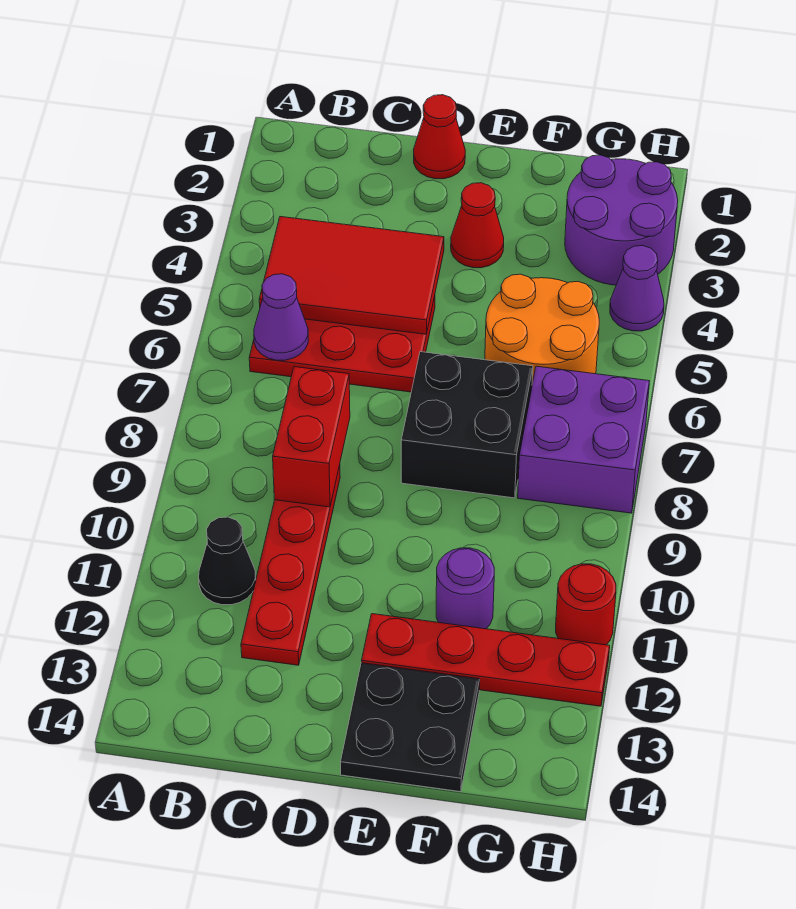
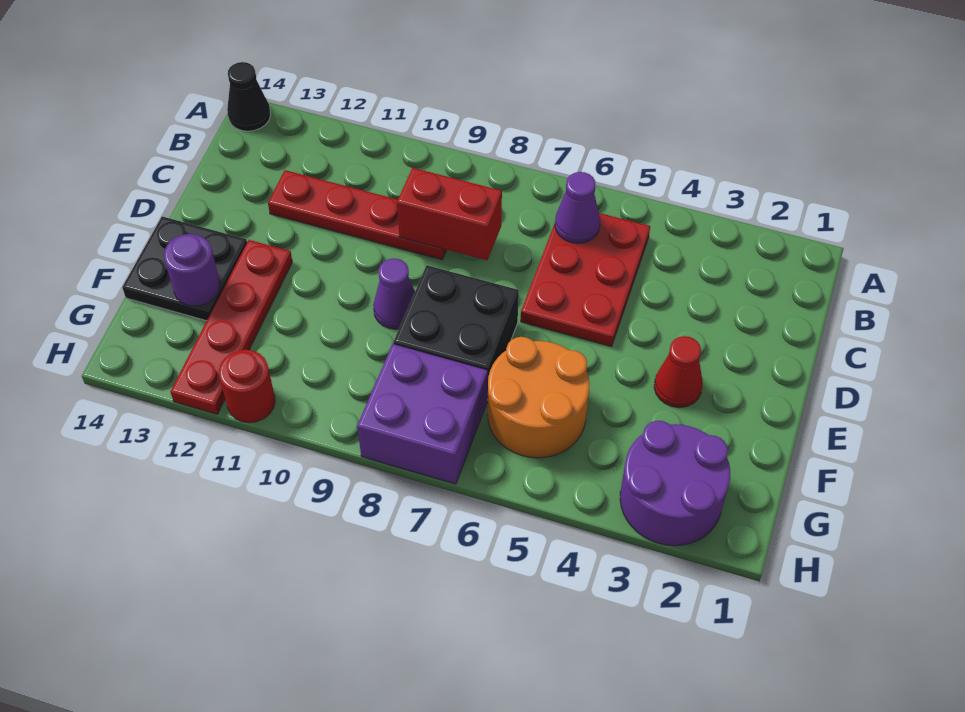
red tile B4:D5 level 2 -> none
black cone B11 level 1 -> black cone A14 level 1
red cone D1 level 1 -> none
purple round brick F11 level 1 -> purple round brick F13 level 2
purple cone H4 level 1 -> purple cone E9 level 1

